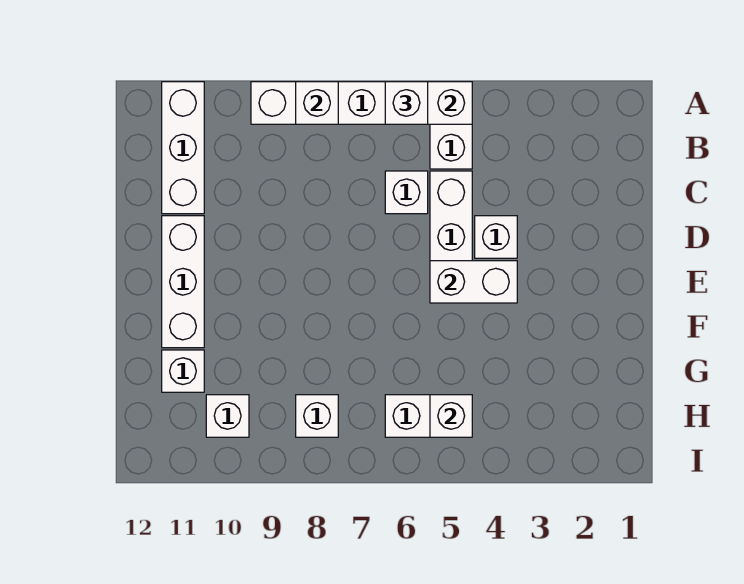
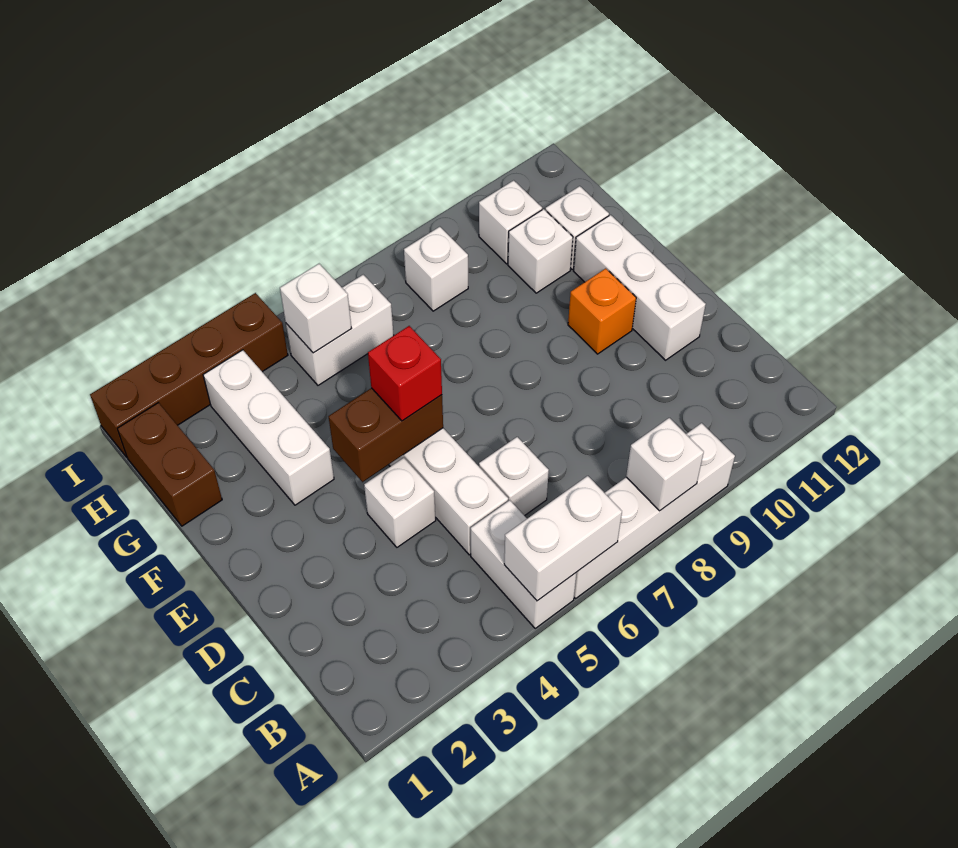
white brick A6 level 3 -> white brick G10 level 1
white brick A11:C11 level 1 -> white brick F3:H3 level 1
white brick E4:E5 level 2 -> brown brick E4:E5 level 2
none -> red brick E5 level 3
none -> orange brick E10 level 1
none -> brown brick G1:H1 level 1
none -> brown brick I1:I4 level 1

